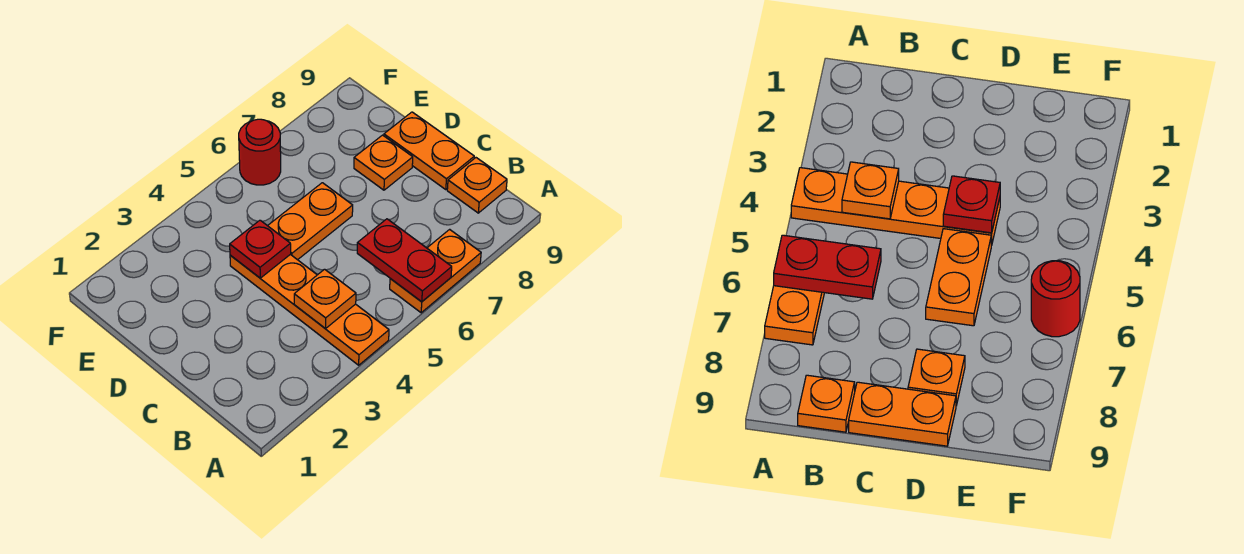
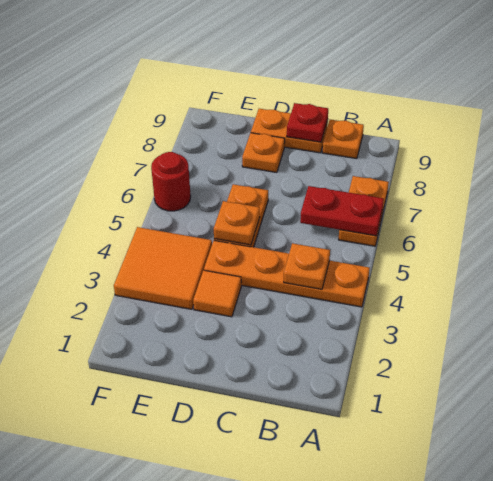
none -> orange tile D3 level 1
red plate D4 level 2 -> red plate C9 level 2
none -> orange plate D5 level 2
none -> orange tile E3:F4 level 1

